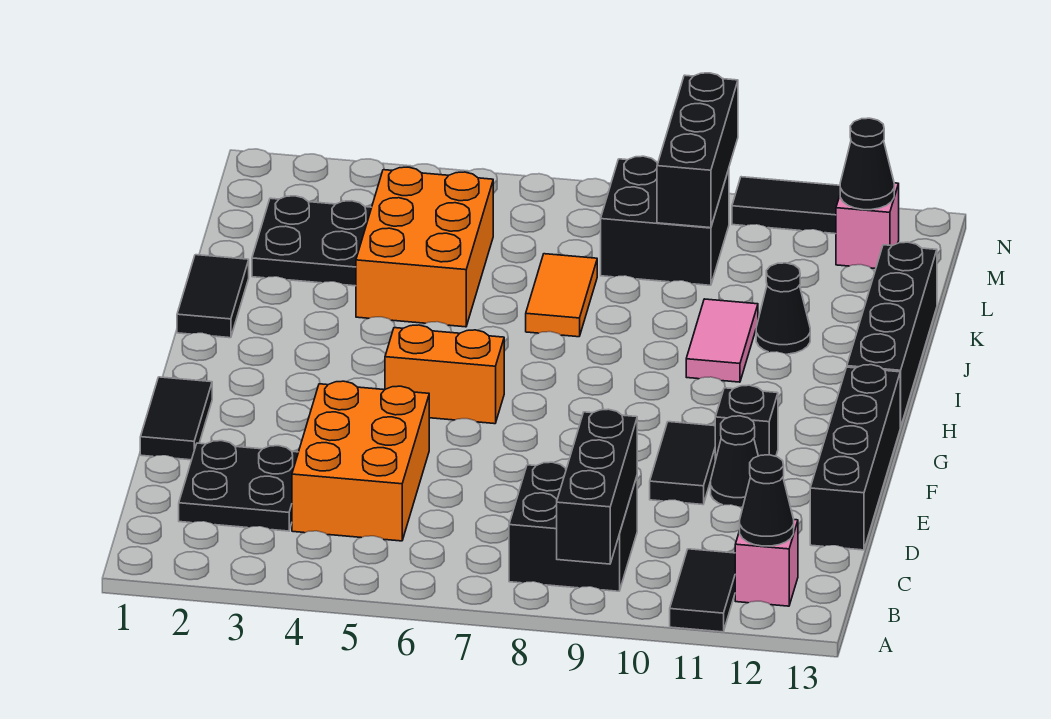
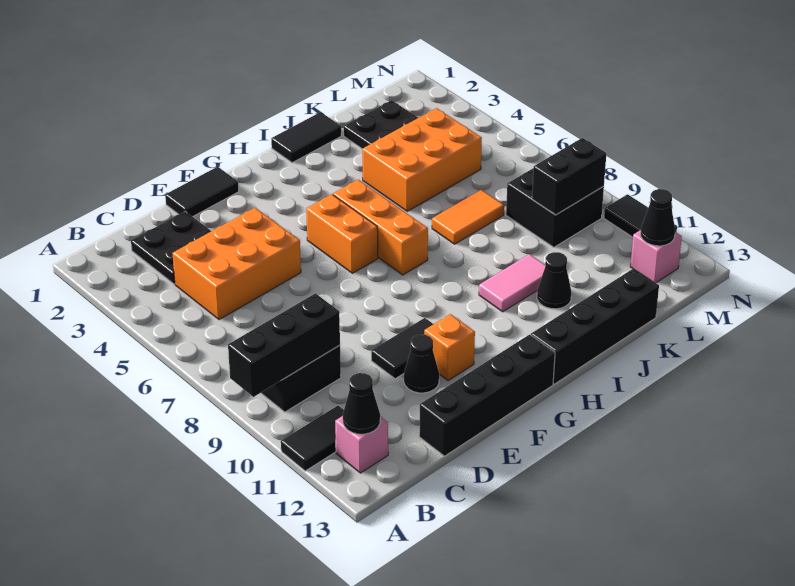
black brick F11 level 1 -> orange brick F11 level 1
none -> orange brick H5:H7 level 1
black brick L9:N9 level 2 -> black brick L9:M9 level 2

